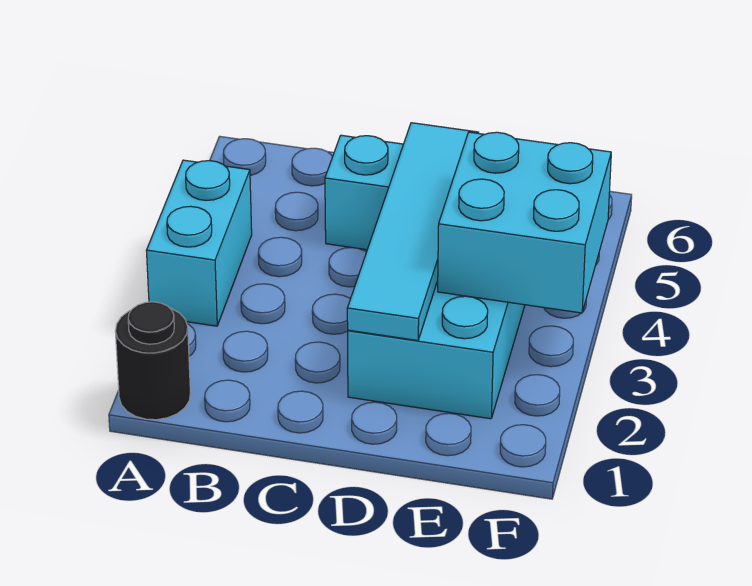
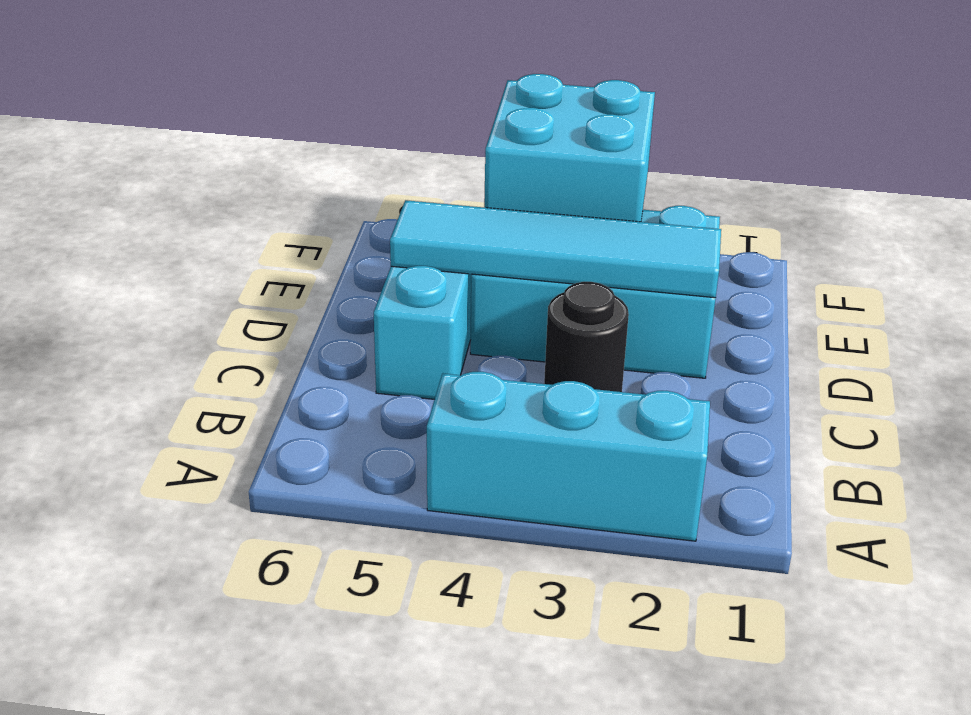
black round brick A1 level 1 -> black round brick C3 level 1
cyan brick A3:A4 level 1 -> cyan brick A2:A4 level 1

